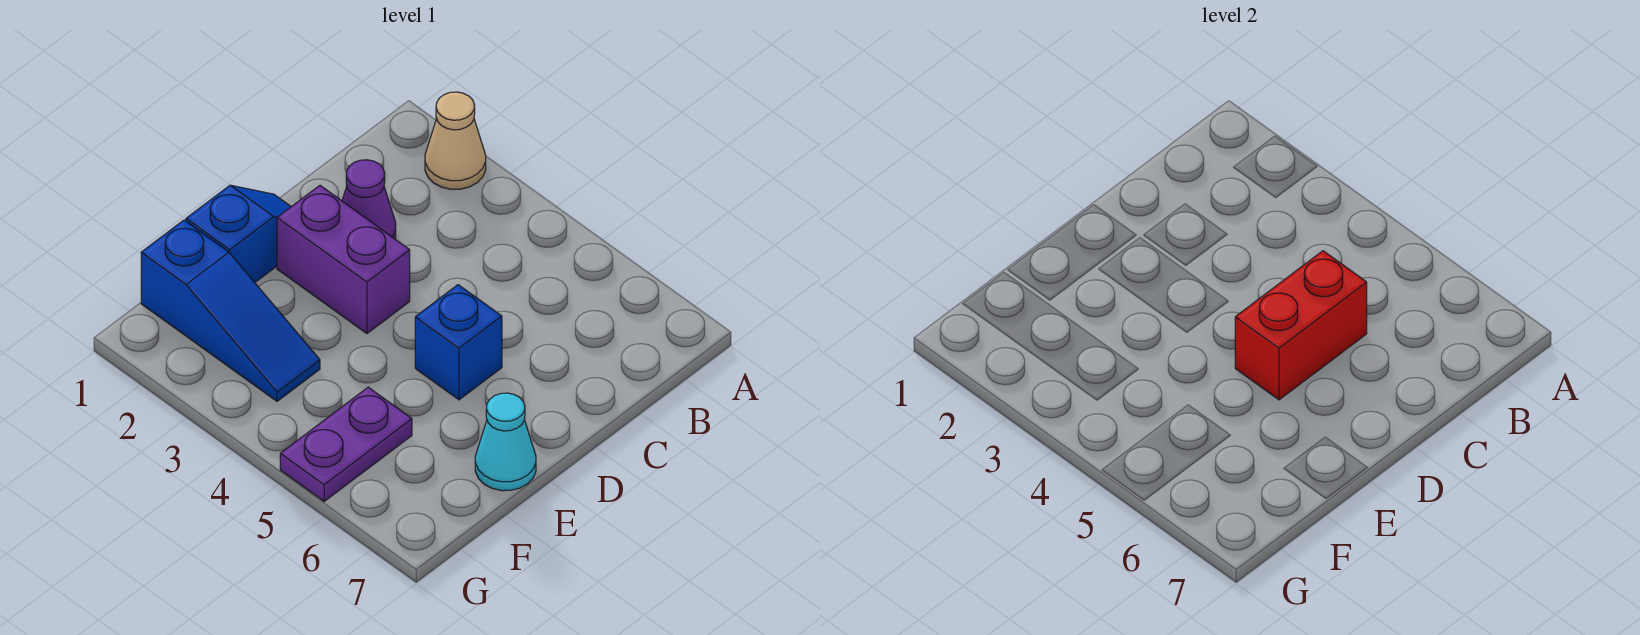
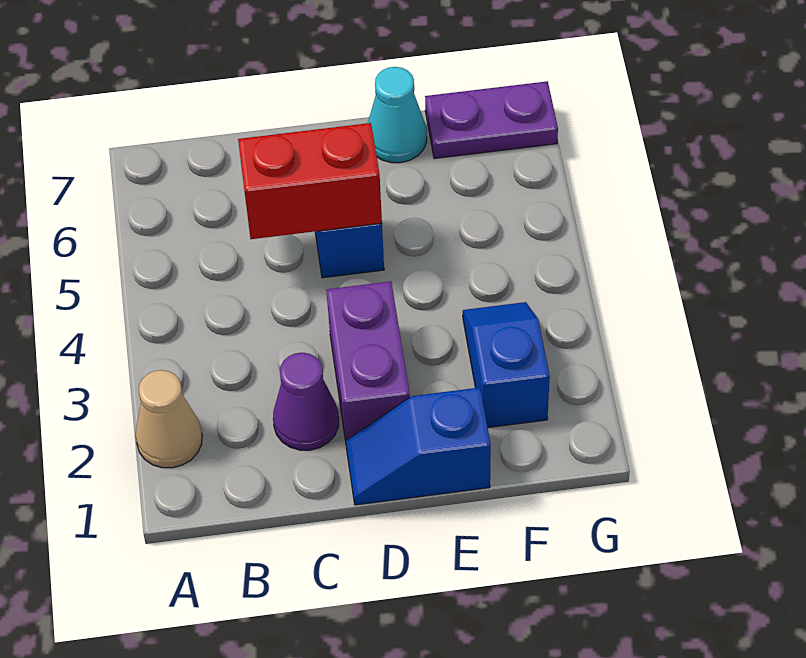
blue slope F1:F3 level 1 top 1 -> blue slope F2:F3 level 1 top 2
purple plate F5:G5 level 1 -> purple plate F7:G7 level 1

